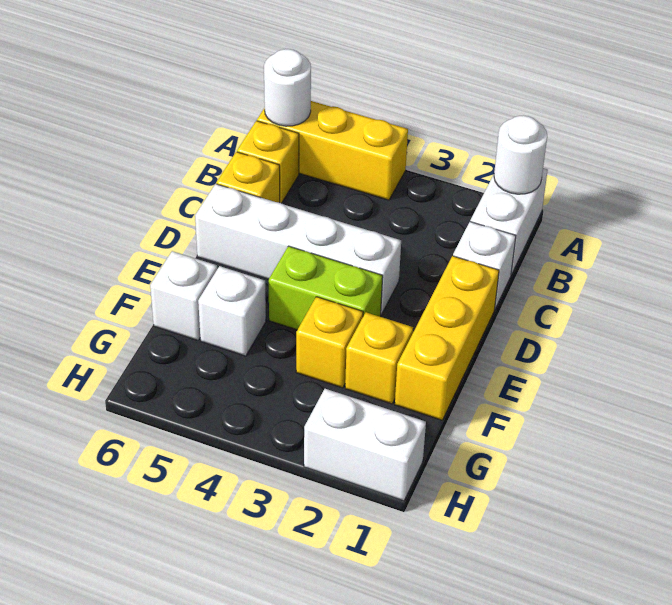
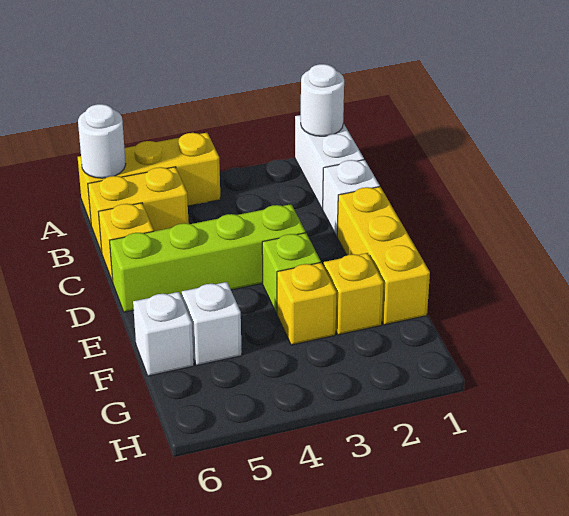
yellow brick B6 level 1 -> yellow brick B5:B6 level 1
white brick D3:D6 level 1 -> lime brick D3:D6 level 1
lime brick E3:E4 level 1 -> lime brick E3 level 1
white brick H1:H2 level 1 -> none

